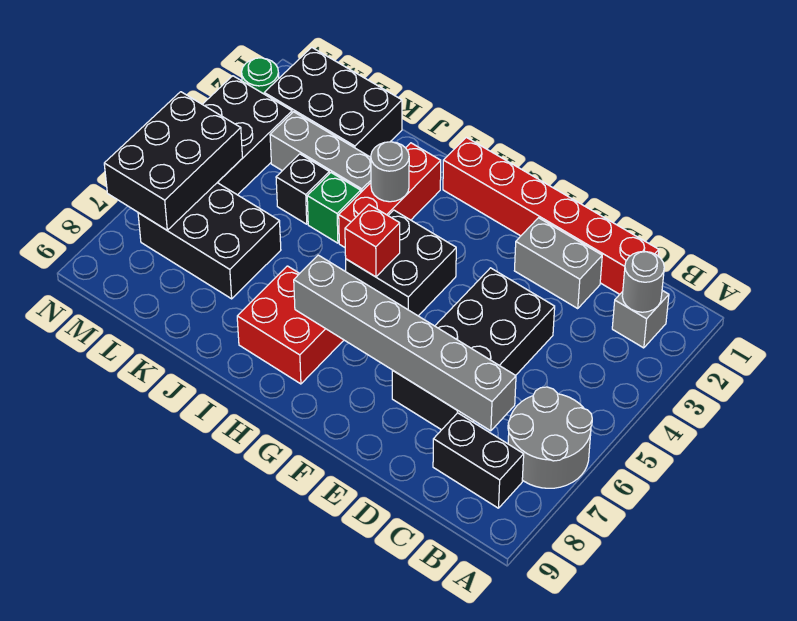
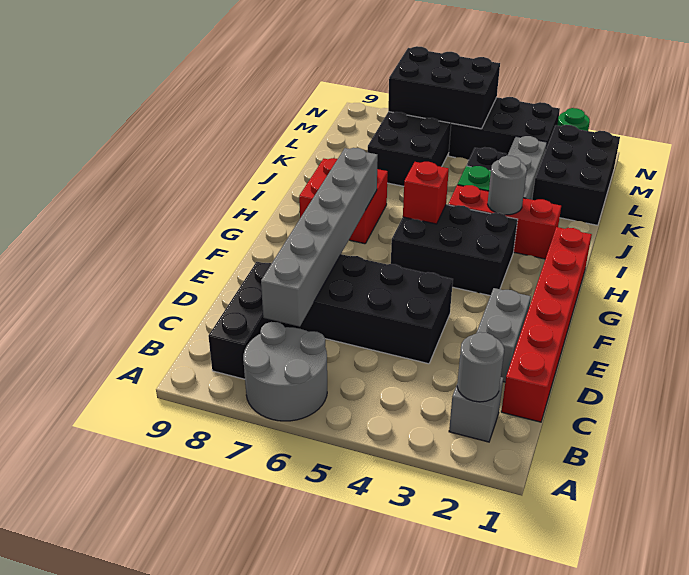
black brick B8:C8 level 1 -> black brick B8:D8 level 1
black brick G4:H5 level 1 -> black brick G3:H5 level 1

